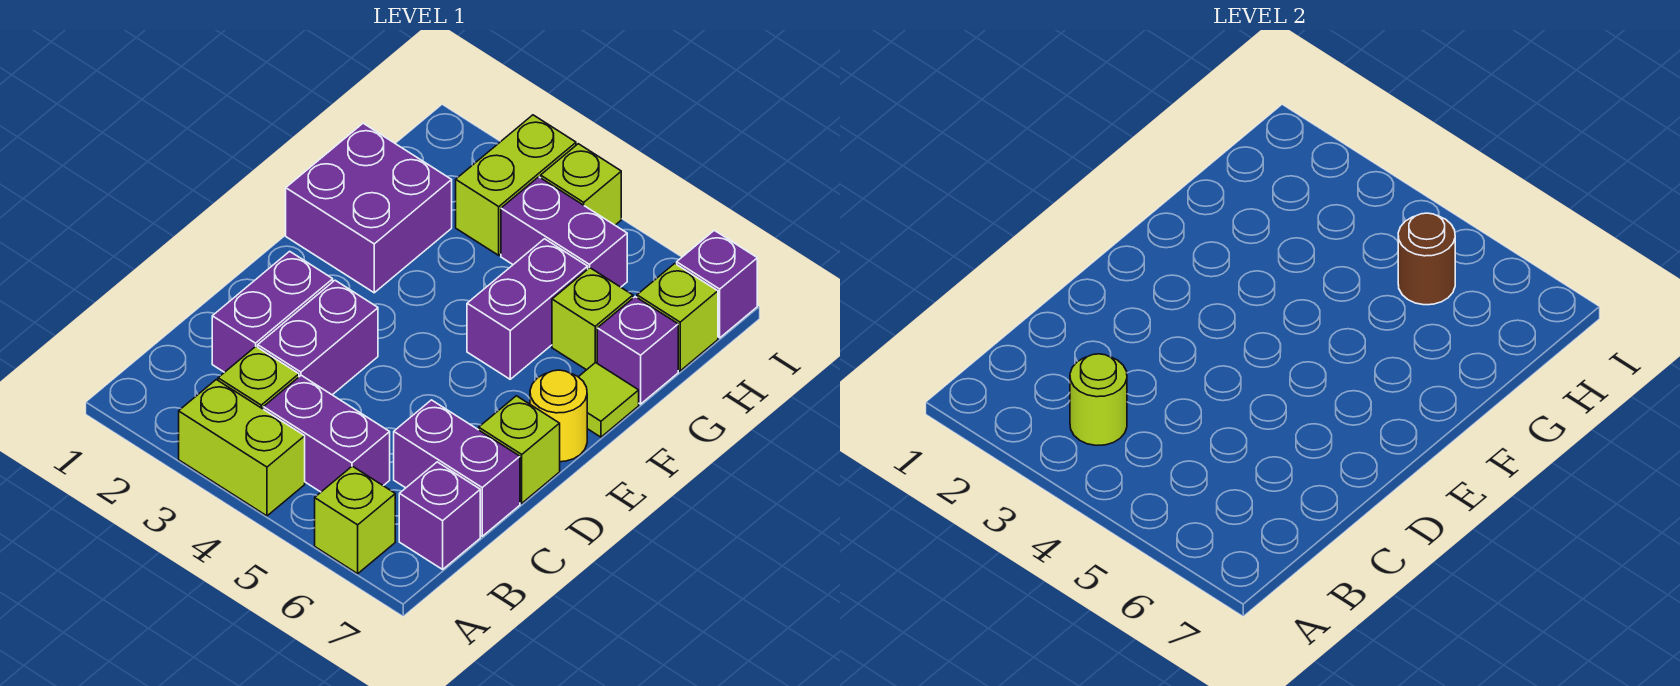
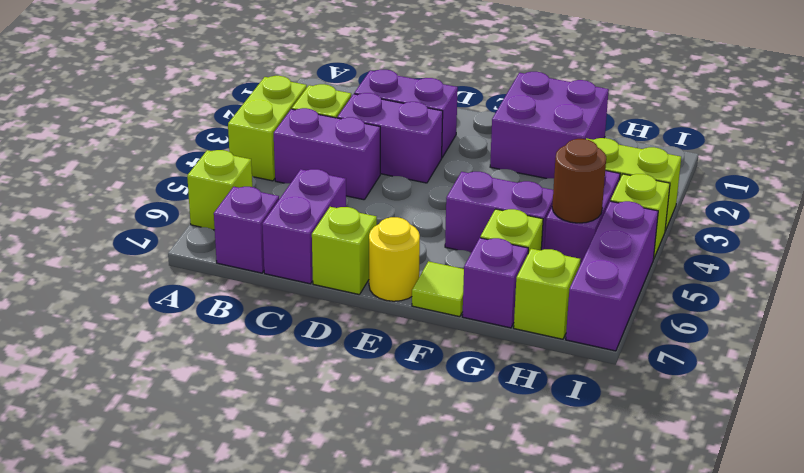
lime round brick B3 level 2 -> none
purple brick B4:B5 level 1 -> purple brick B4:C4 level 1
purple brick I7 level 1 -> purple brick I5:I7 level 1

